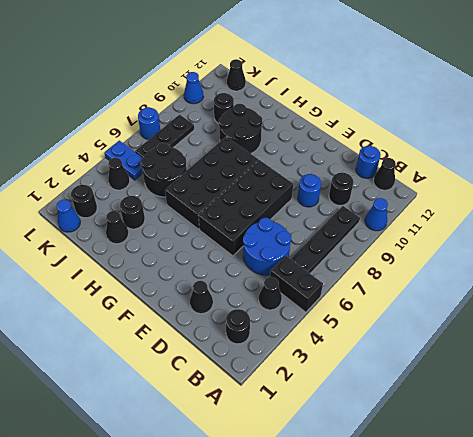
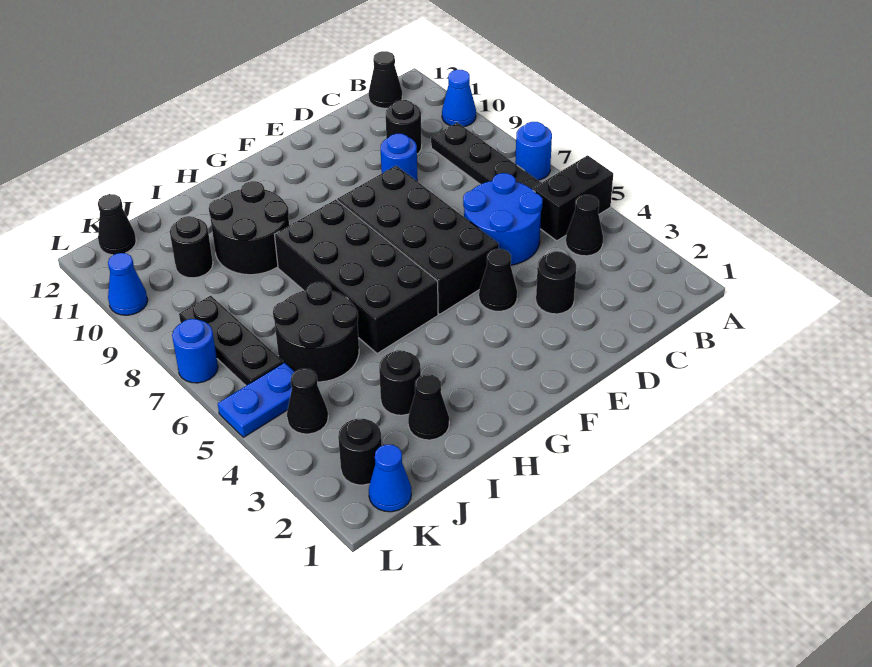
black round brick B2 level 1 -> black round brick D3 level 1
blue round brick C12 level 1 -> blue round brick A7 level 1
black cone D2 level 1 -> black cone E4 level 1

